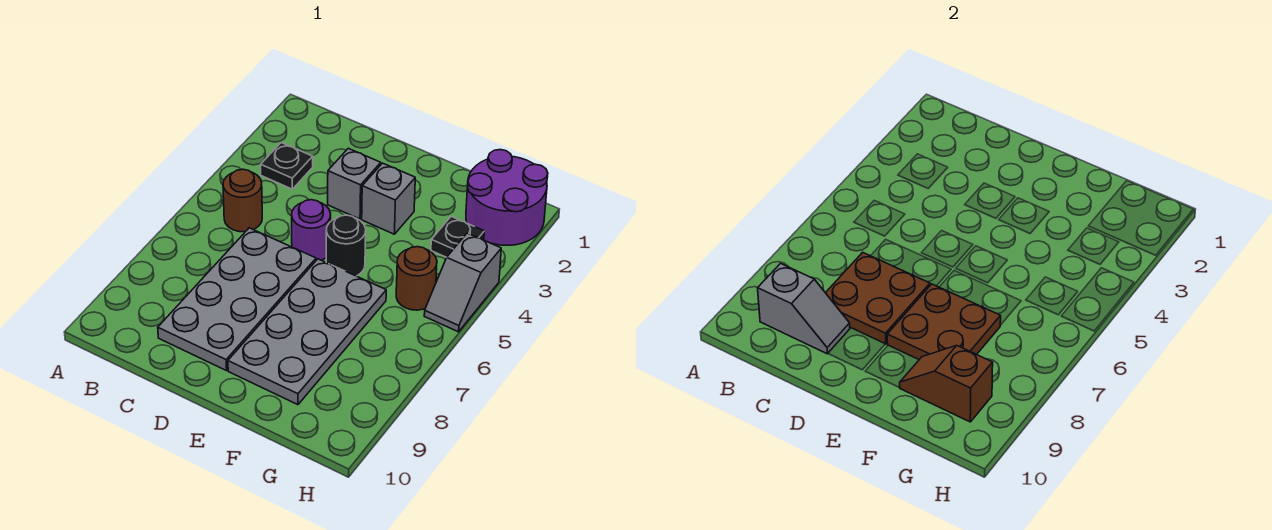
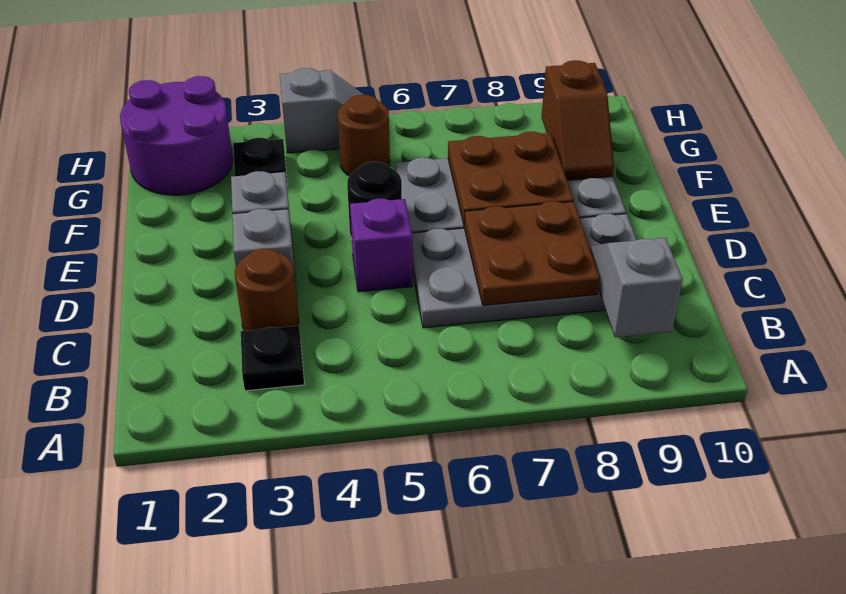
brown round brick B5 level 1 -> brown round brick C3 level 1
purple round brick D5 level 1 -> purple brick D5 level 1

